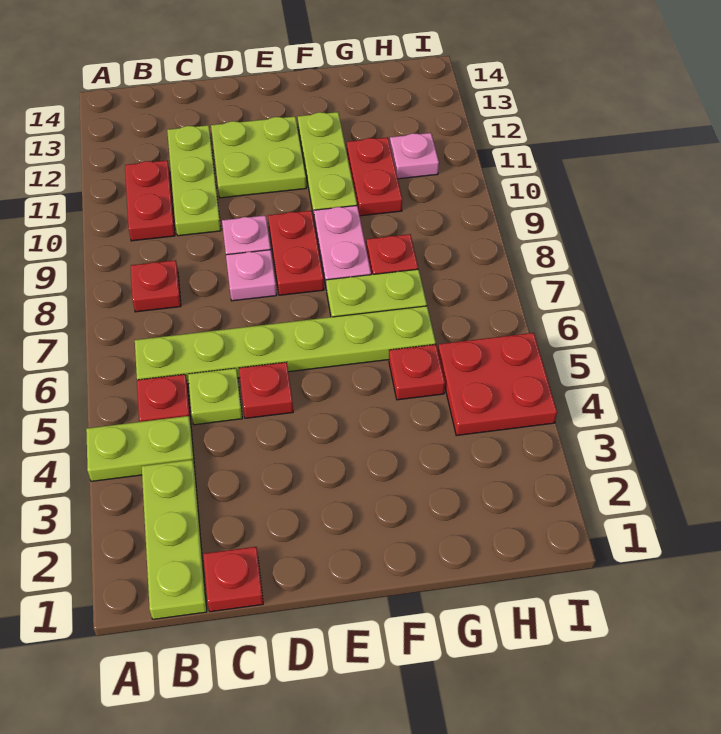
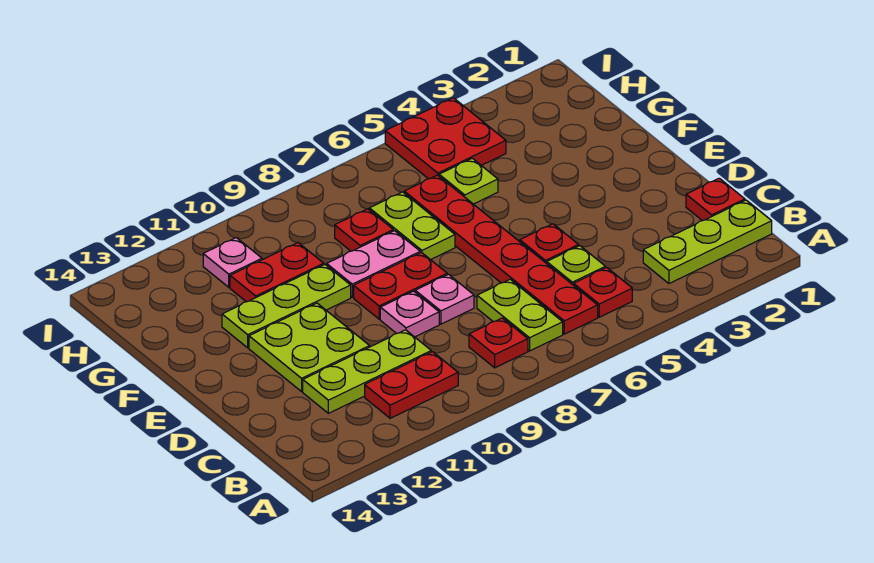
lime plate A4:B4 level 1 -> lime plate B7:C7 level 1
lime plate B6:G6 level 1 -> red plate B6:G6 level 1
red plate G5 level 1 -> lime plate G5 level 1

